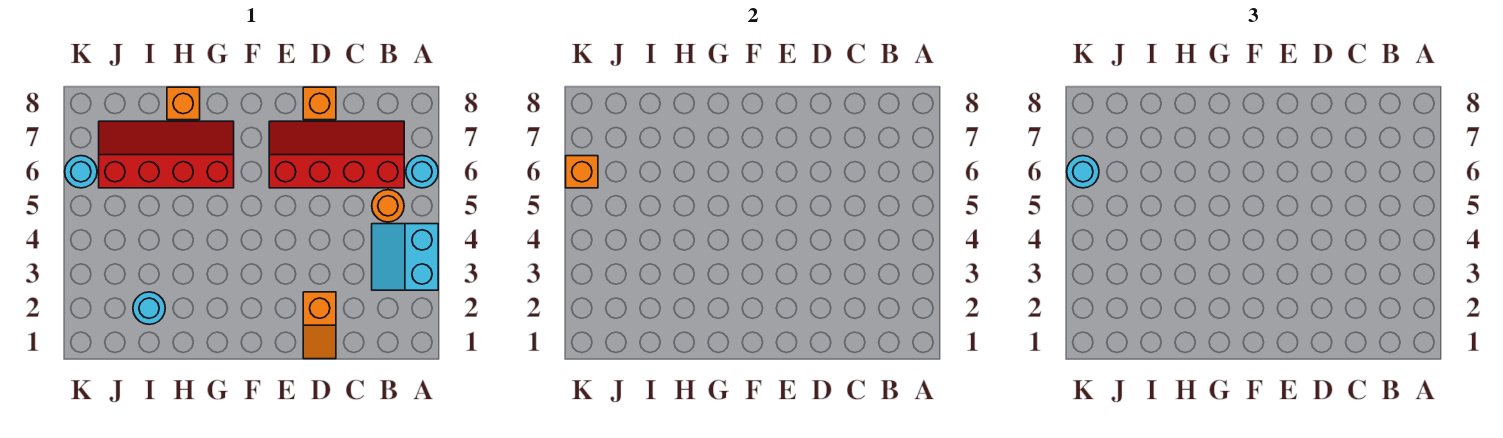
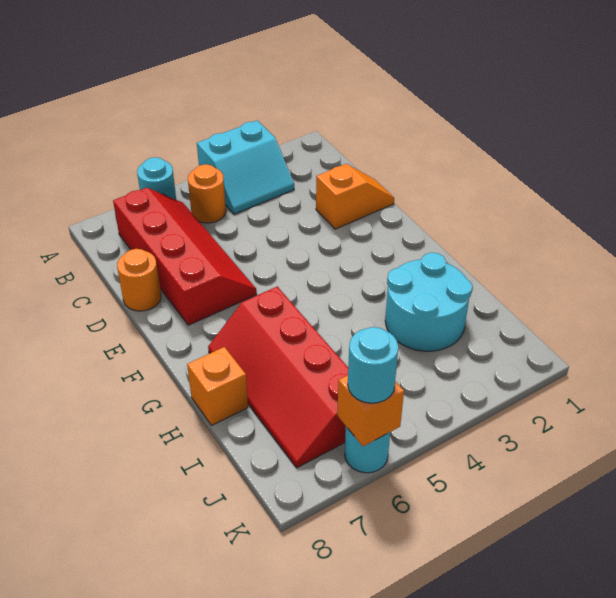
red slope B6:E7 level 1 top 6 -> red slope B6:E7 level 1 top 7
orange brick D8 level 1 -> orange round brick D8 level 1
cyan round brick I2 level 1 -> cyan round brick H2:I3 level 1

